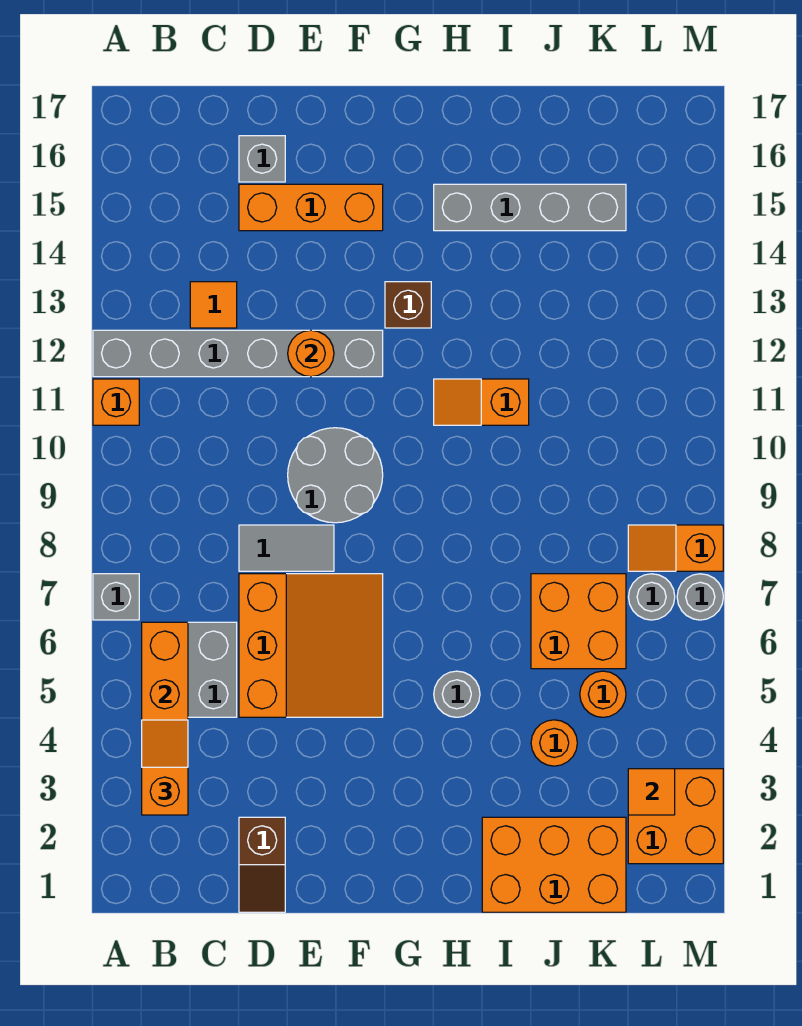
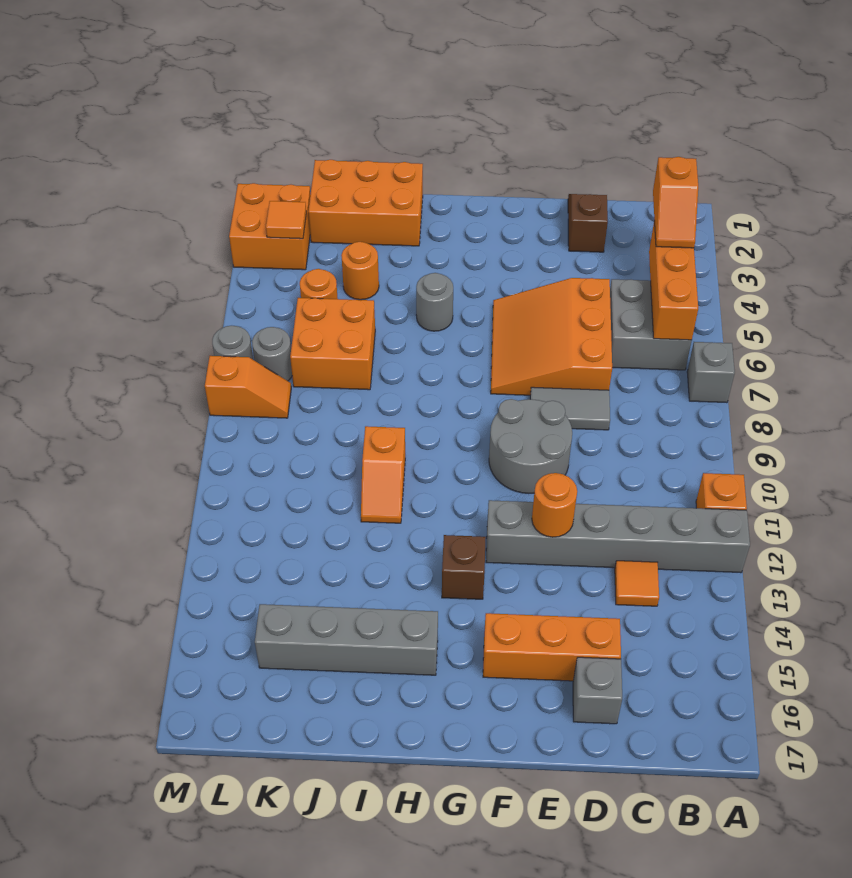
orange slope H11:I11 level 1 top I -> orange slope I10:I11 level 1 top 10

